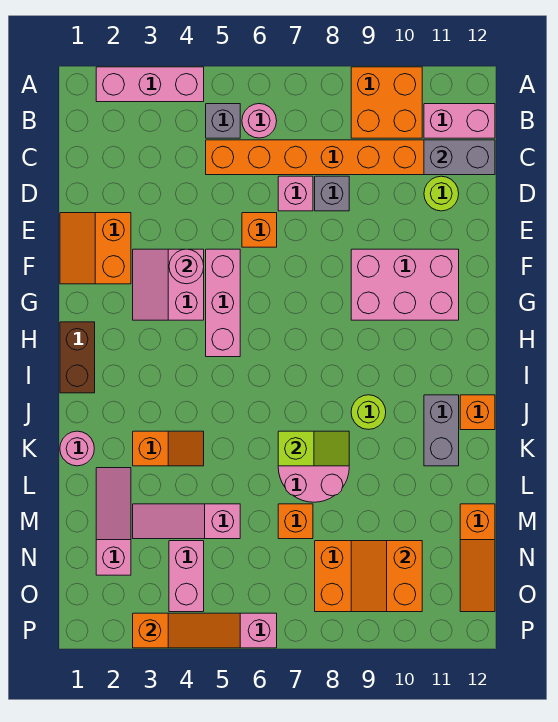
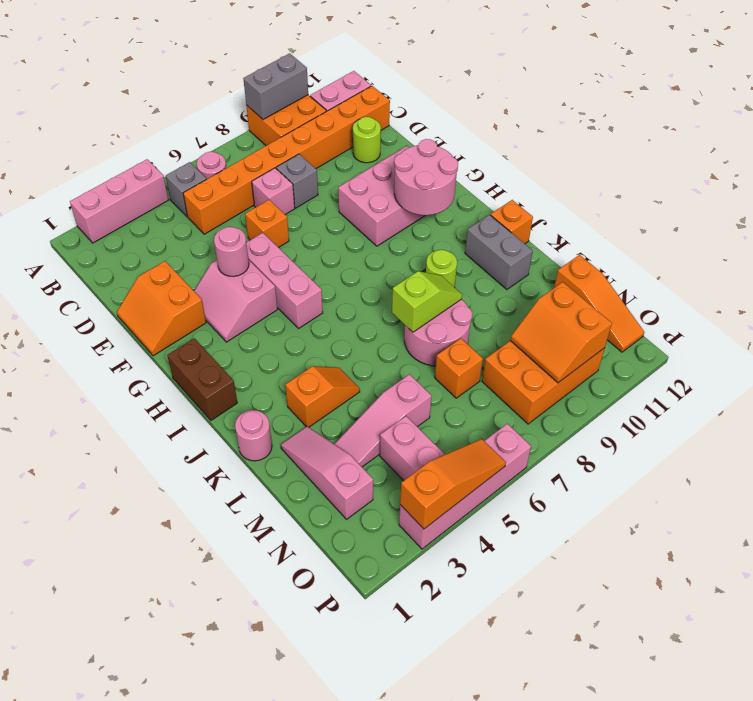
grey brick C11:C12 level 2 -> grey brick A9:A10 level 2
none -> pink round brick G10:H11 level 2

